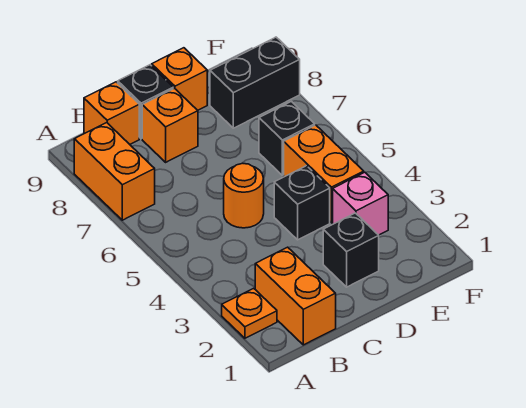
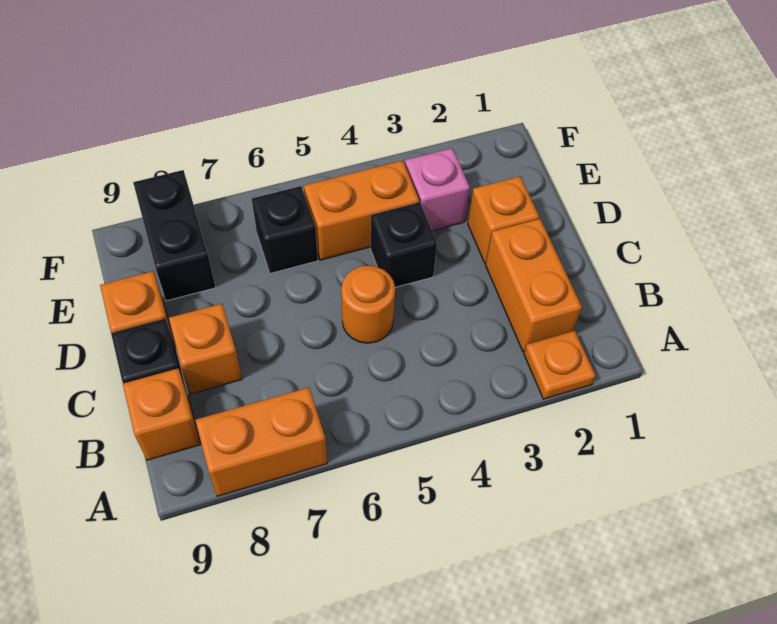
orange brick B1:B2 level 1 -> orange brick B2:C2 level 1
black brick D2 level 1 -> orange brick D2 level 1

